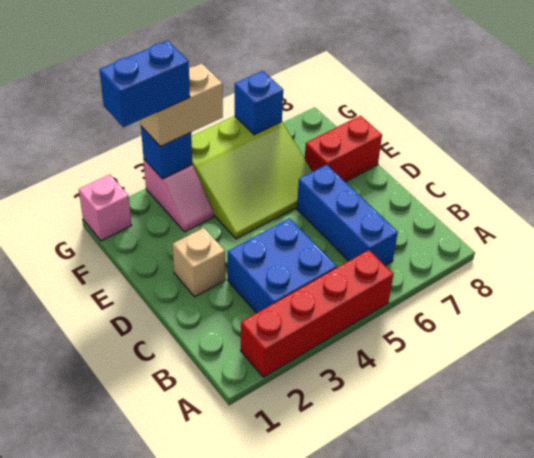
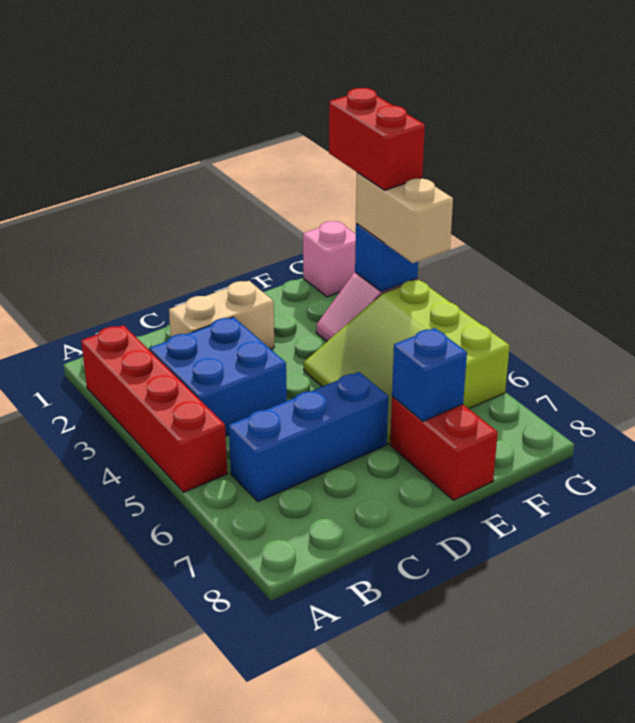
tan brick D2 level 1 -> tan brick C2:D2 level 1
blue brick G2:G3 level 4 -> red brick G2:G3 level 4
blue brick G6 level 2 -> blue brick E7 level 2

